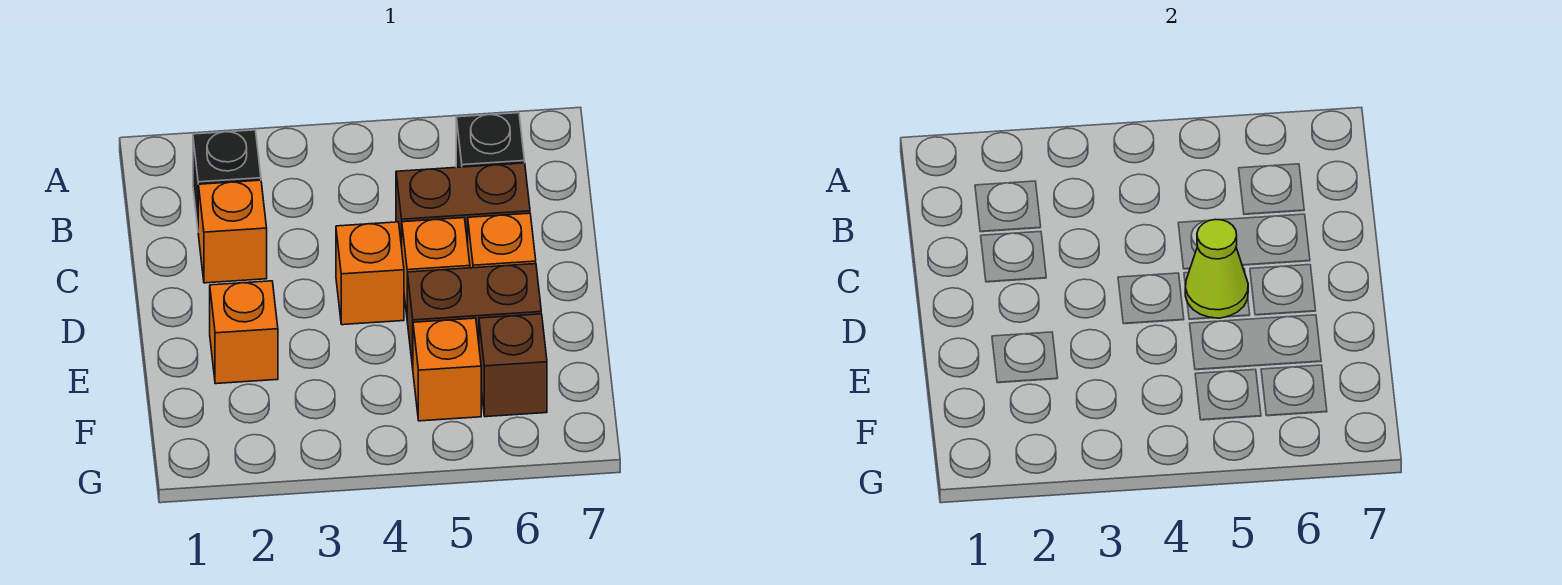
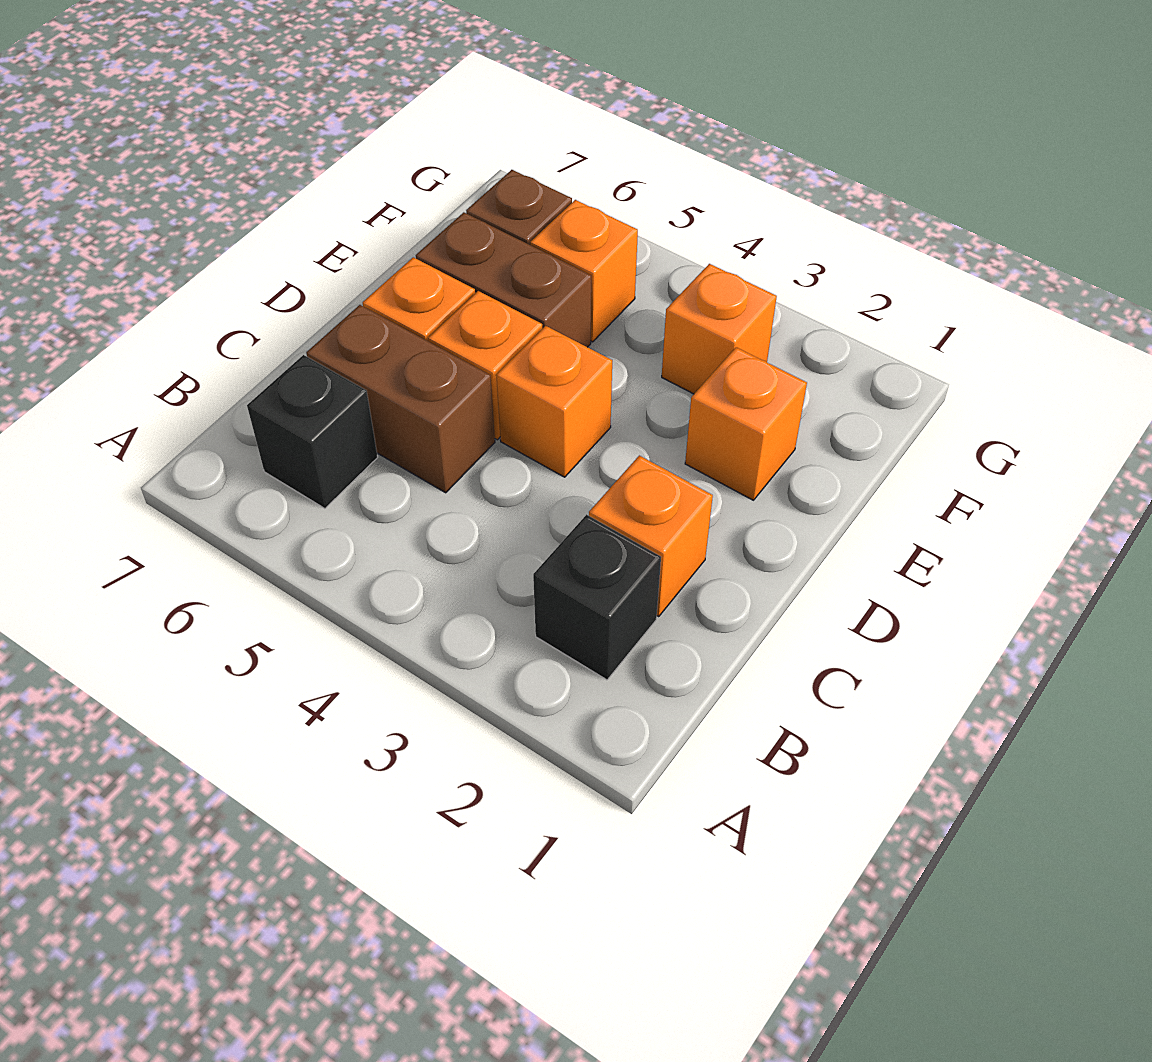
lime cone D5 level 2 -> none
none -> orange brick F3 level 1

